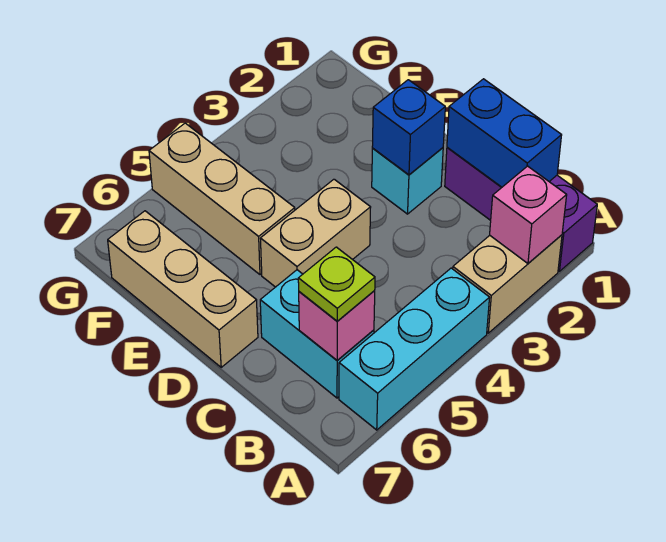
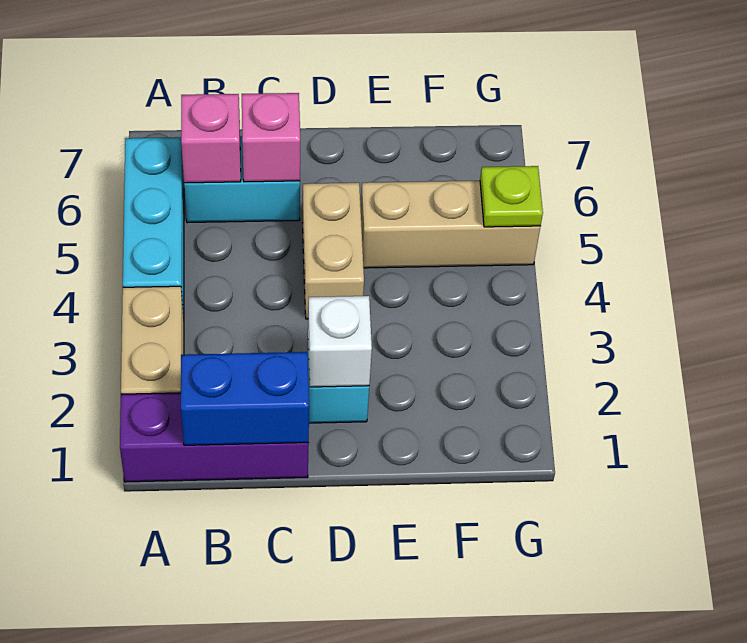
pink brick A2 level 2 -> pink brick C6 level 2
lime plate B6 level 3 -> lime plate G5 level 2
blue brick D2 level 2 -> white brick D2 level 2
tan brick D7:F7 level 1 -> none

